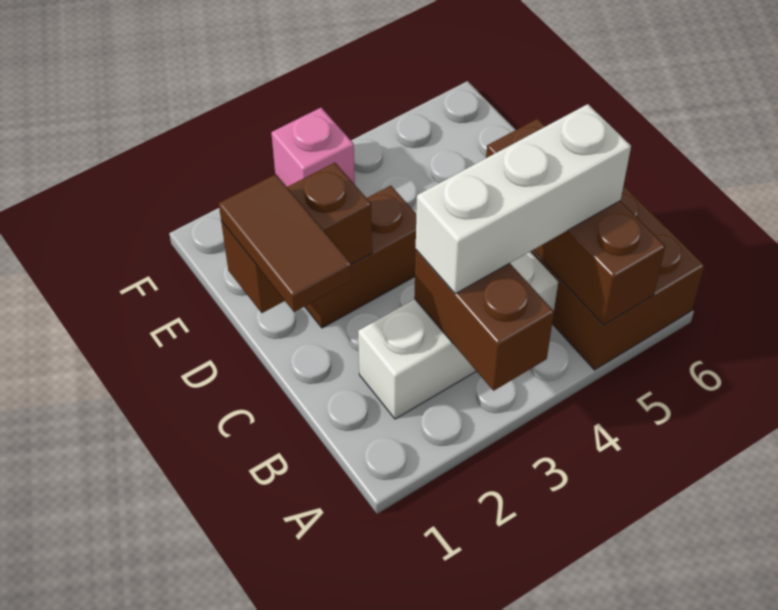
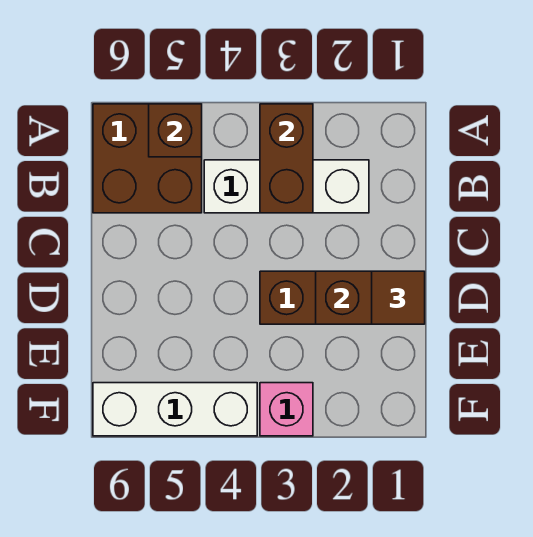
brown brick A5:C5 level 2 -> brown brick A5 level 2
white brick B3:B5 level 3 -> white brick F4:F6 level 1
brown tile C1:D1 level 3 -> brown tile D1 level 3

